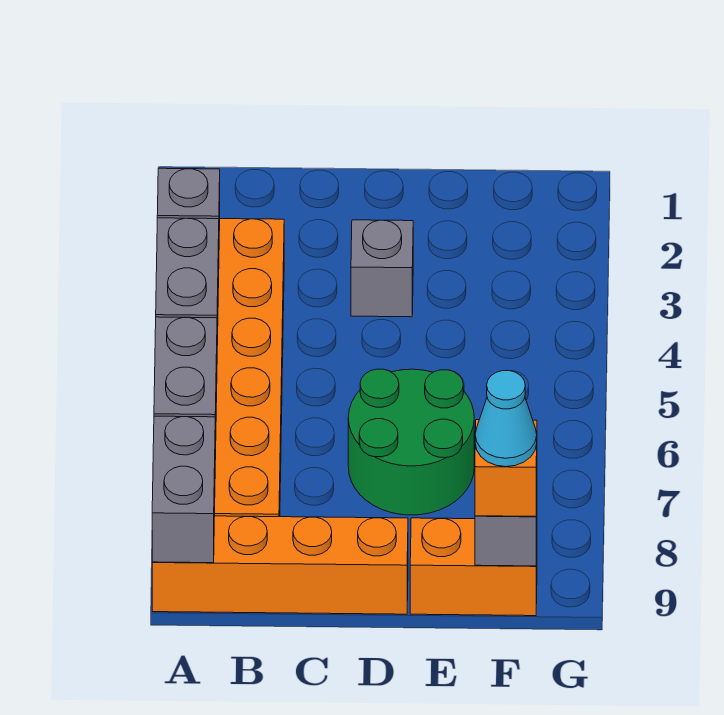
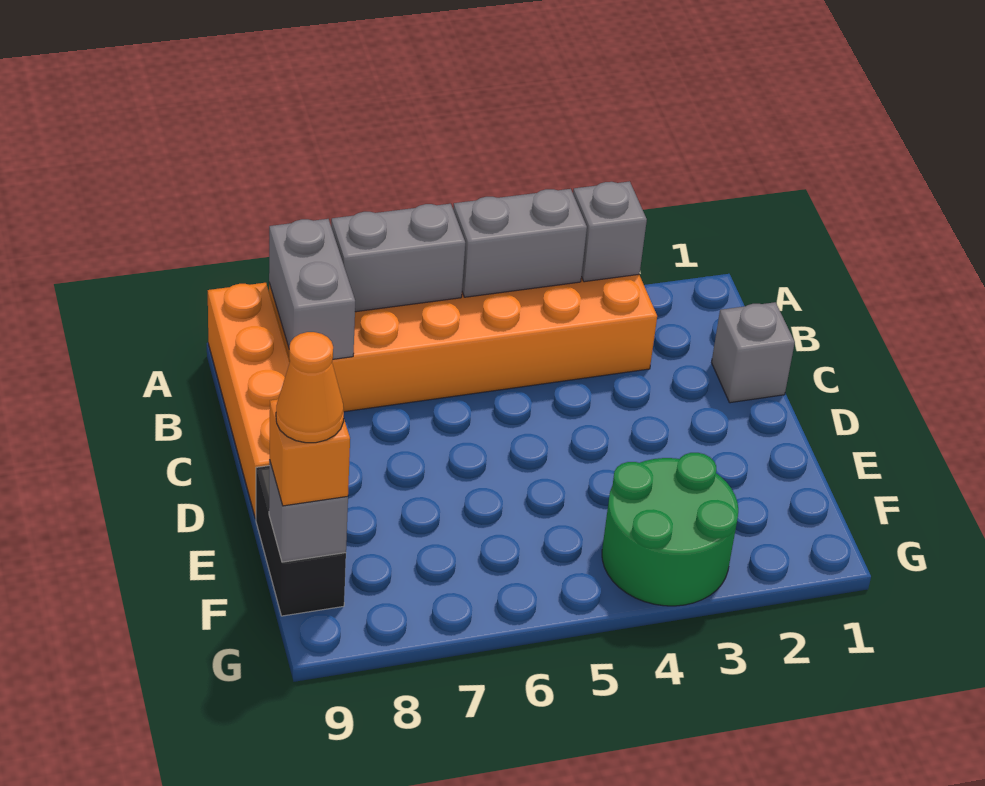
grey brick A8:A9 level 2 -> grey brick A8:B8 level 2
grey brick D3 level 1 -> grey brick C1 level 1
green round brick D6:E7 level 1 -> green round brick F3:G4 level 1
orange brick E9:F9 level 1 -> black brick E9:F9 level 1
cyan cone F9 level 4 -> orange cone F9 level 4

